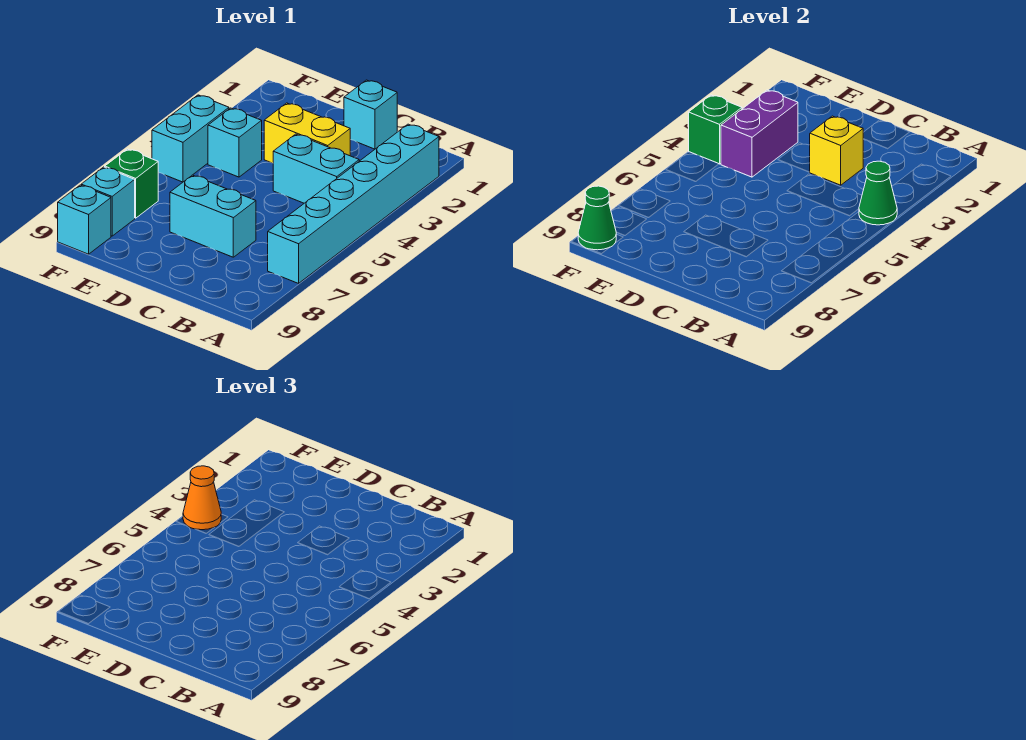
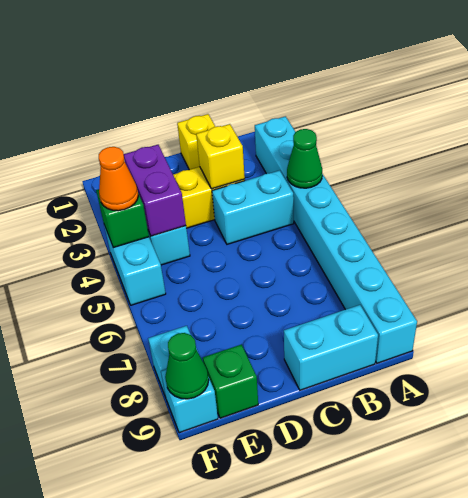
cyan brick A2:A7 level 1 -> cyan brick A2:A9 level 1
cyan brick C1 level 1 -> yellow brick C1 level 1
cyan brick C7:D7 level 1 -> cyan brick B9:C9 level 1
green brick F7 level 1 -> green brick E9 level 1

